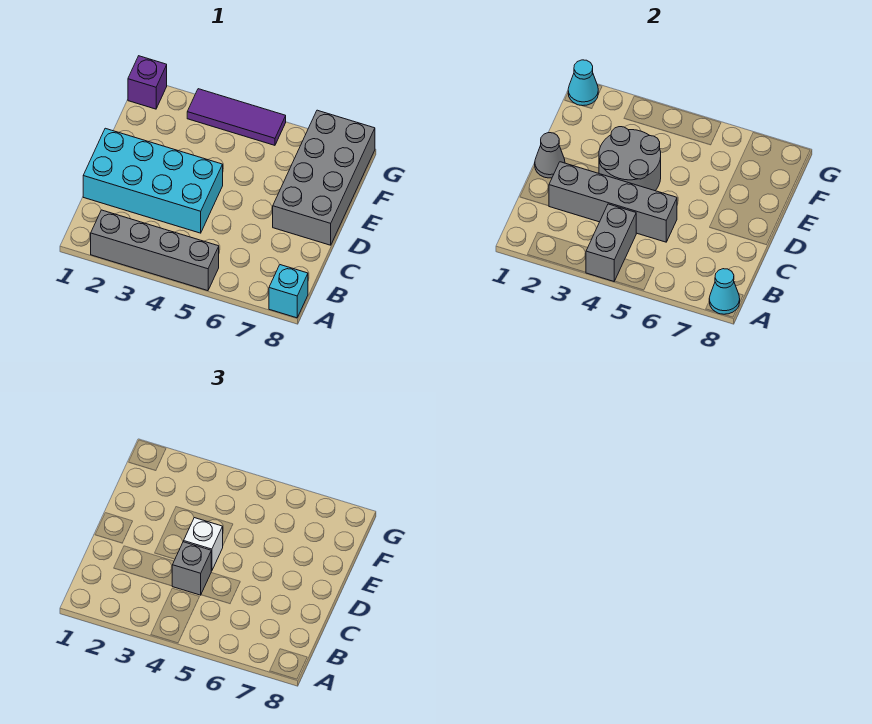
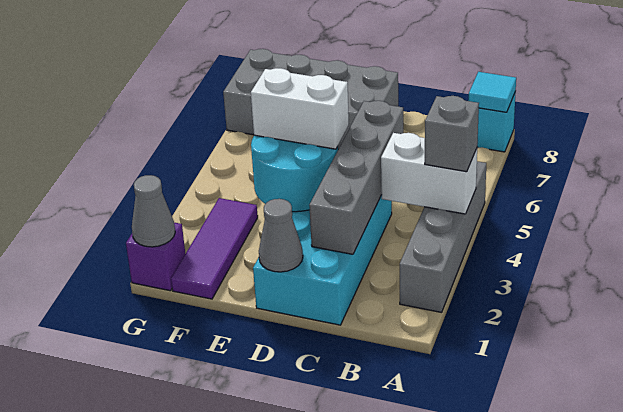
grey brick A4:B4 level 2 -> white brick A4:B4 level 2
cyan cone A8 level 2 -> cyan tile A8 level 2
grey brick C4 level 3 -> grey brick A4 level 3
grey round brick D3:E4 level 2 -> cyan round brick D3:E4 level 2
white brick D4 level 3 -> white brick D4:E4 level 3
cyan cone G1 level 2 -> grey cone G1 level 2
purple tile G3:G5 level 1 -> purple tile F1:F3 level 1

